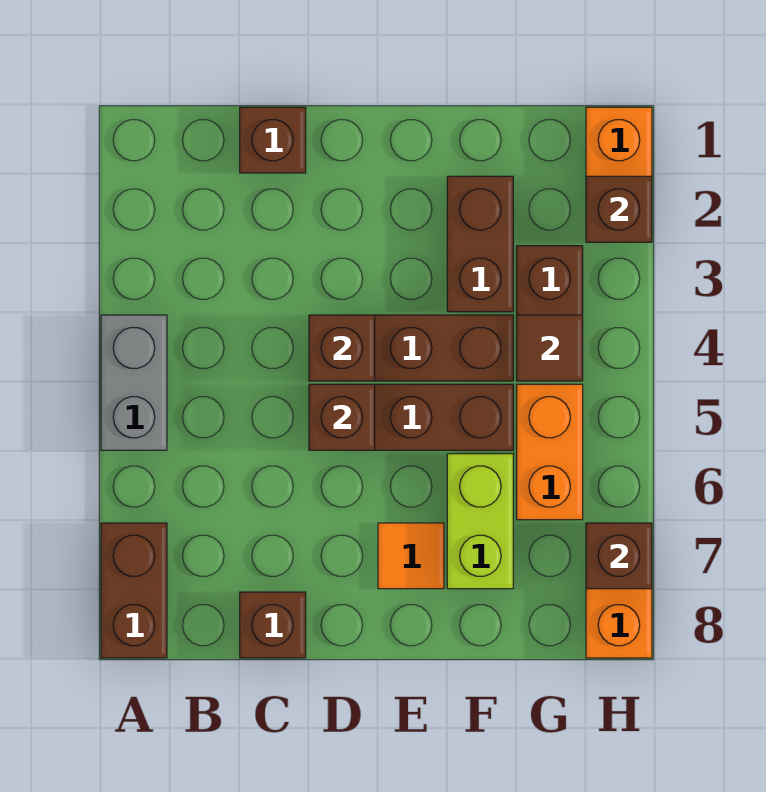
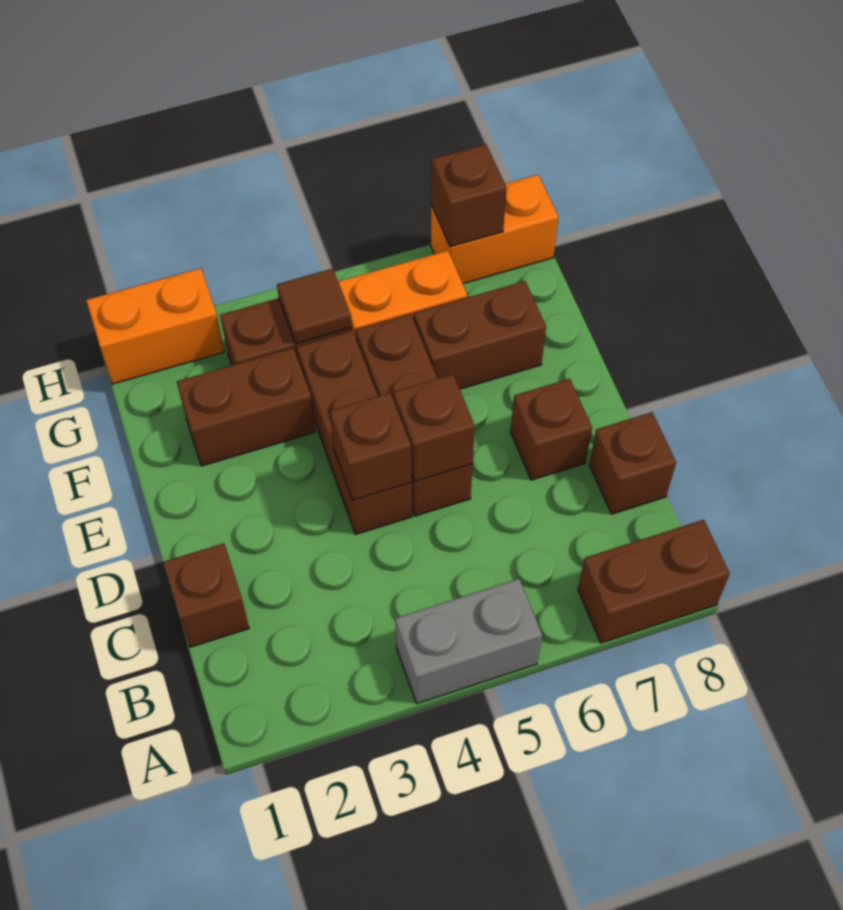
orange tile E7 level 1 -> none
lime brick F6:F7 level 1 -> brown brick F6:F7 level 1
brown brick H2 level 2 -> brown brick D7 level 1

